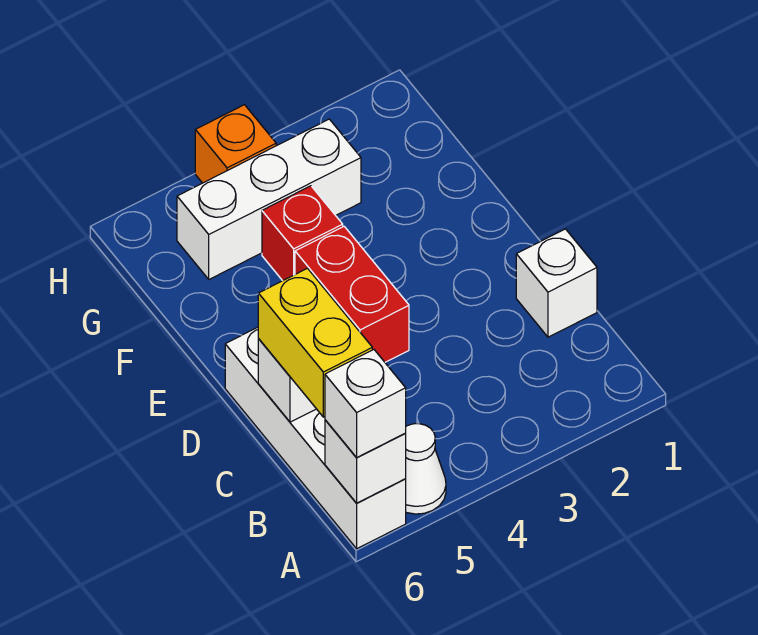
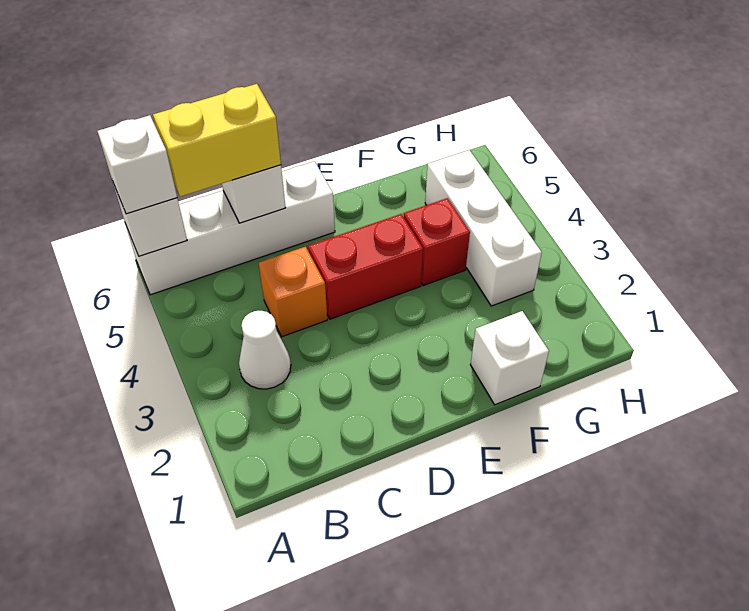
white cone A5 level 1 -> white cone B3 level 1
white brick C1 level 1 -> white brick F1 level 1
orange brick H4 level 1 -> orange brick C4 level 1

